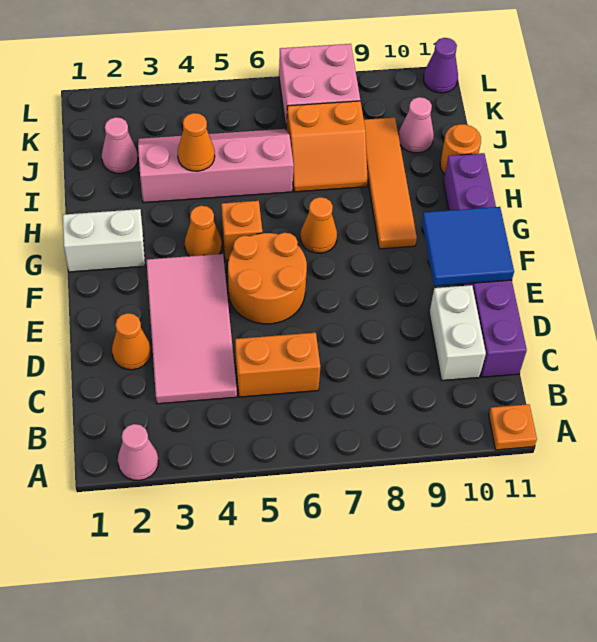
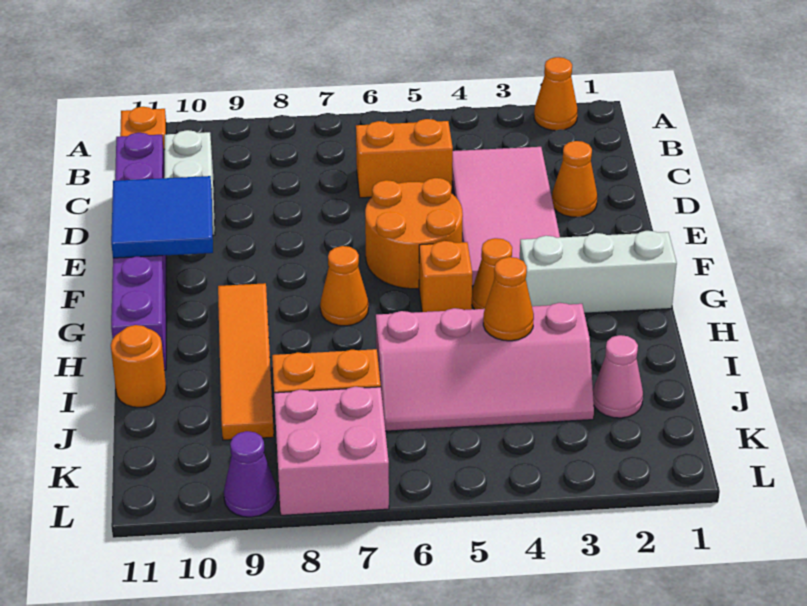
pink cone A2 level 1 -> orange cone A2 level 1
white brick G1:G2 level 1 -> white brick G1:G3 level 1
pink cone J10 level 1 -> none
purple cone L11 level 1 -> purple cone L9 level 1

